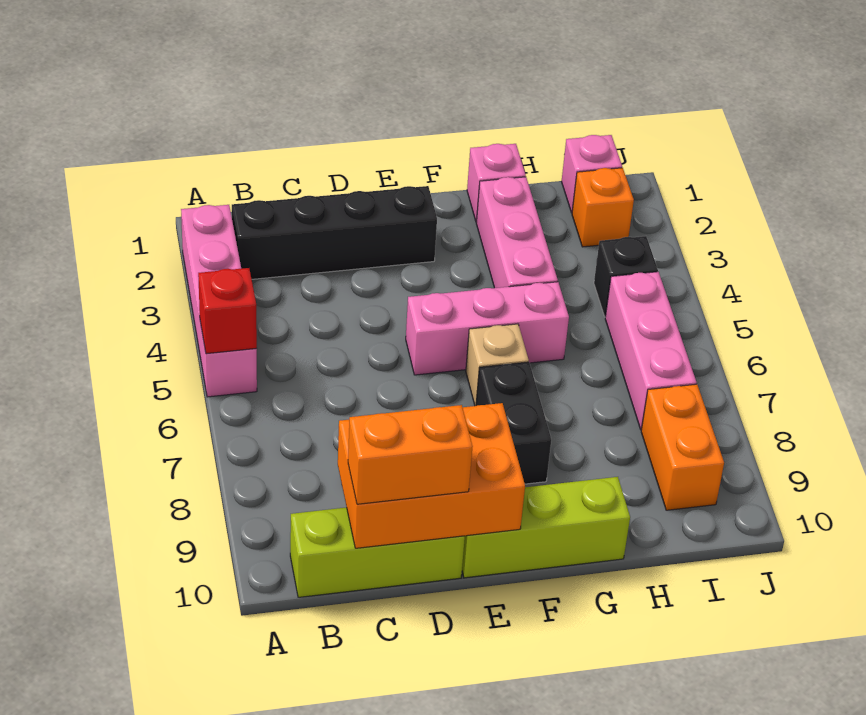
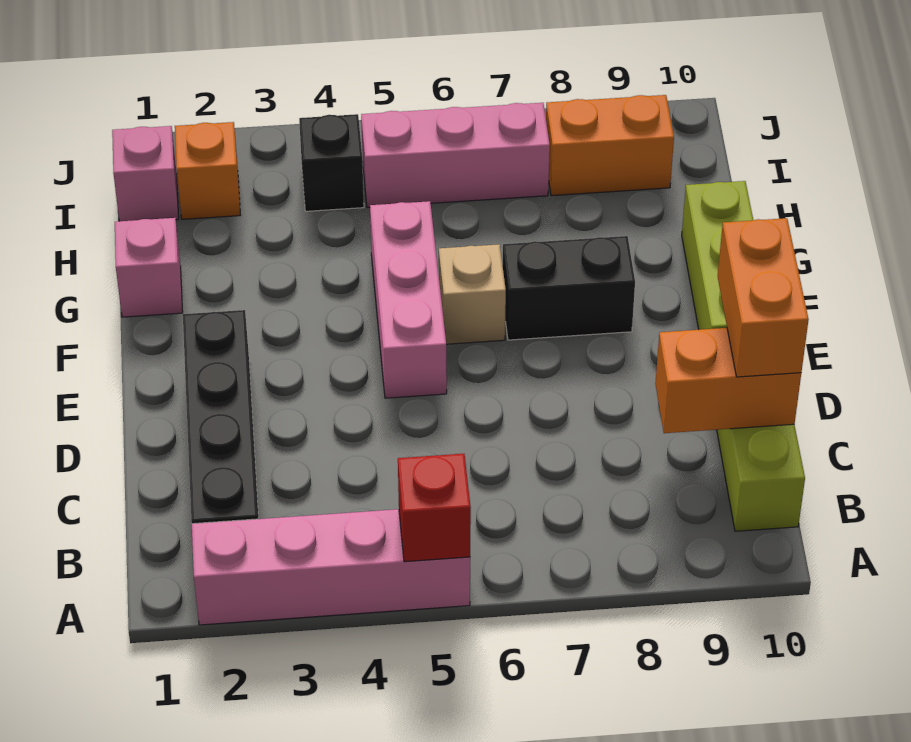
orange brick C9:E10 level 2 -> orange brick C9:C10 level 2
pink brick G2:G4 level 1 -> none

